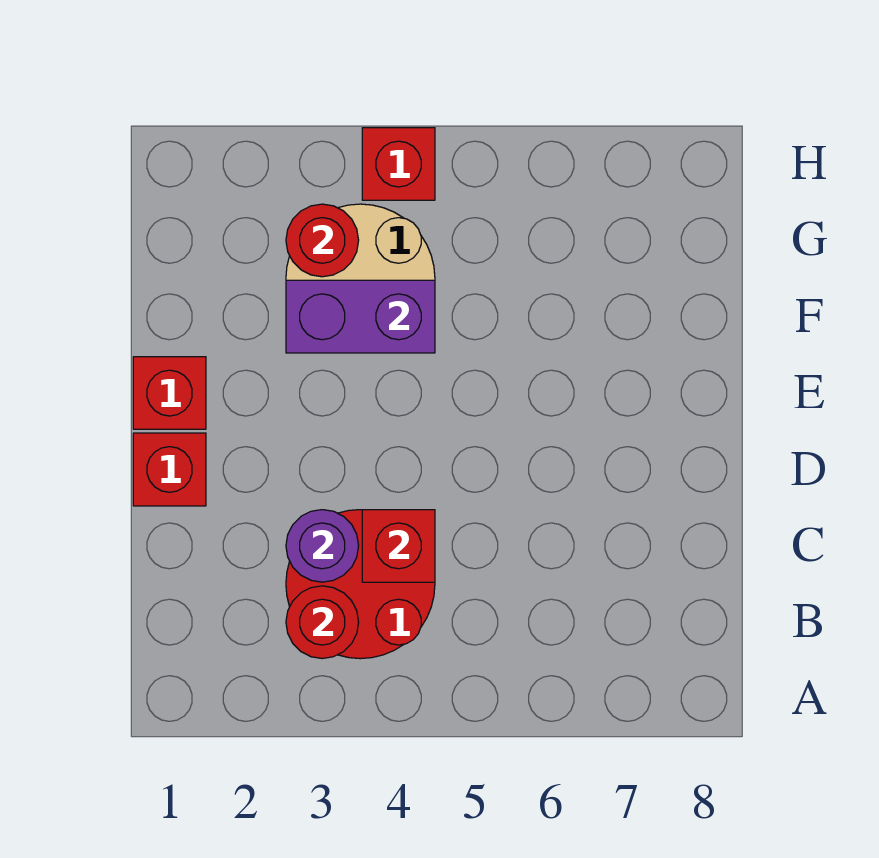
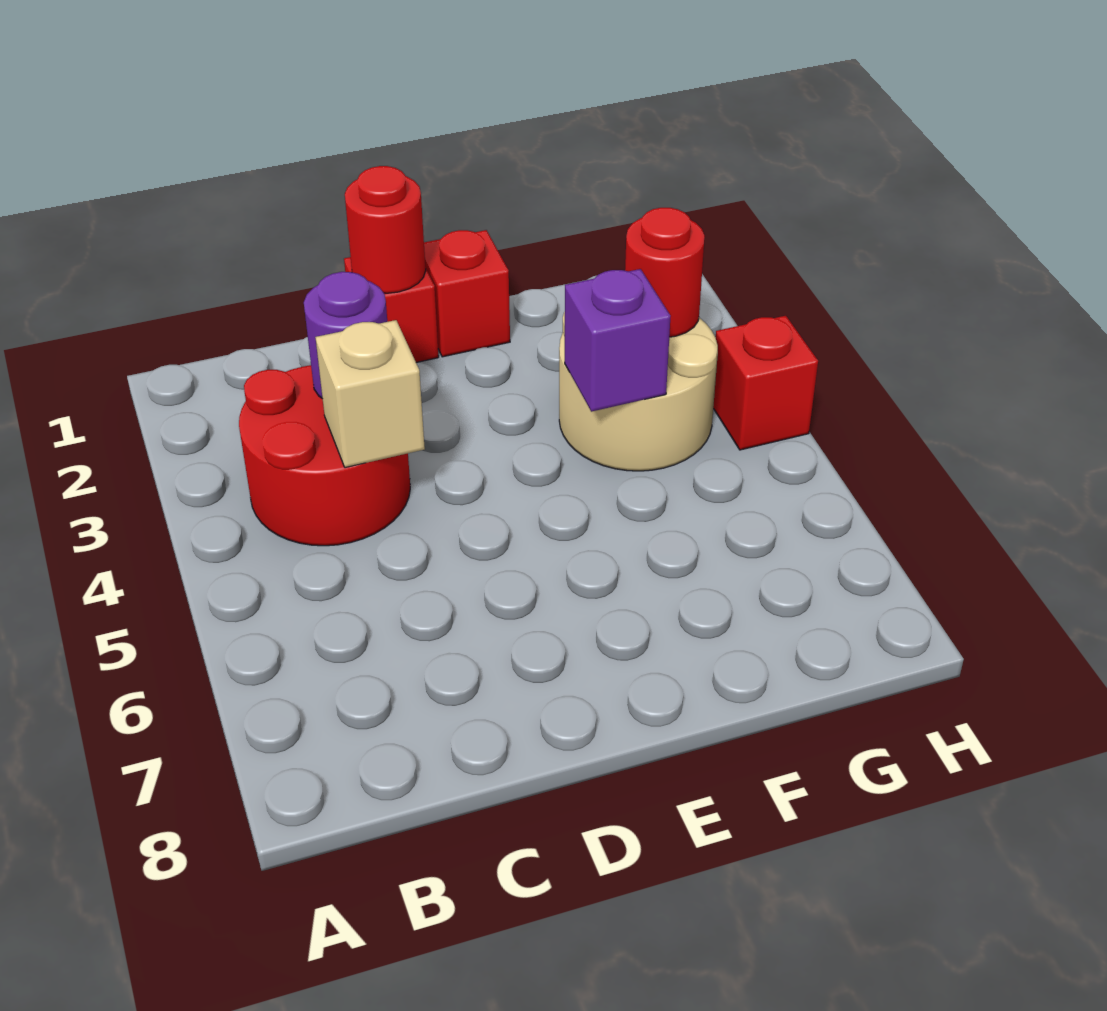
red round brick B3 level 2 -> red round brick D1 level 2
red brick C4 level 2 -> tan brick C4 level 2
purple brick F3:F4 level 2 -> purple brick F4 level 2

